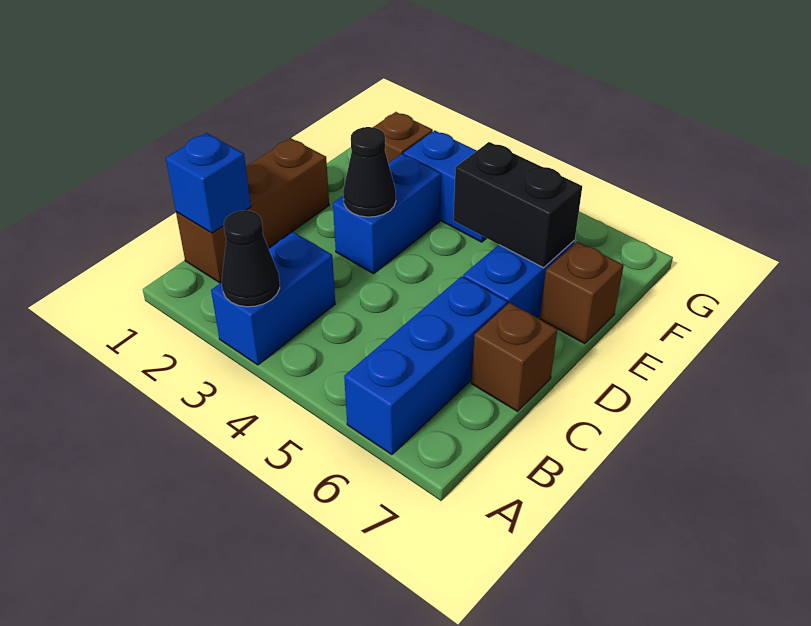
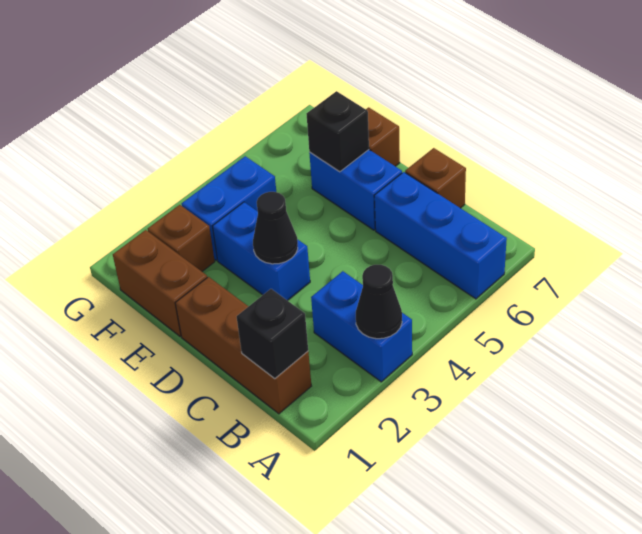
blue brick B1 level 2 -> black brick B1 level 2
none -> brown brick E1:F1 level 1
black brick E5:E6 level 2 -> black brick E6 level 2

